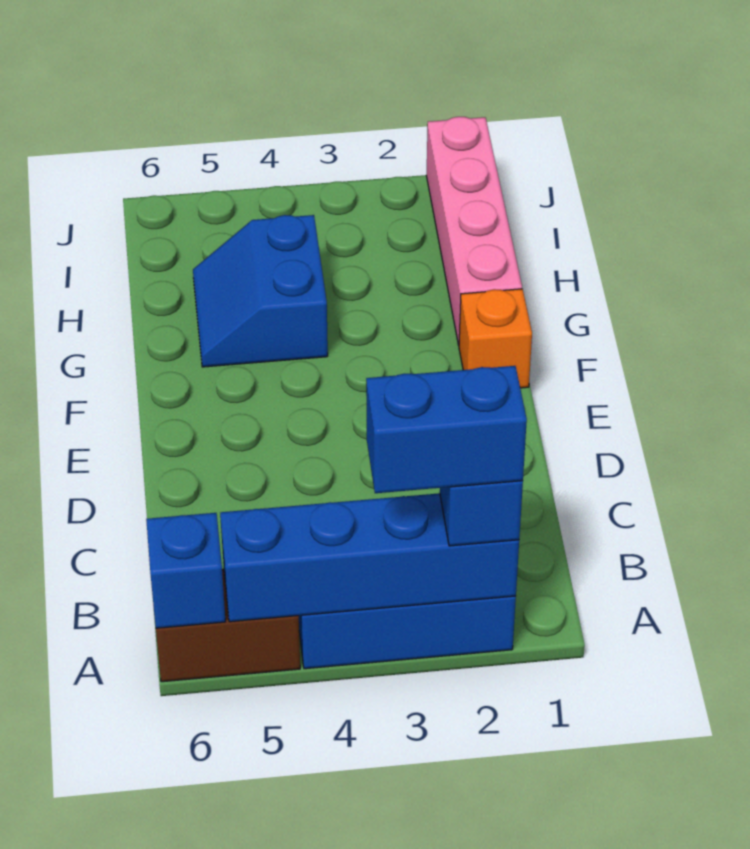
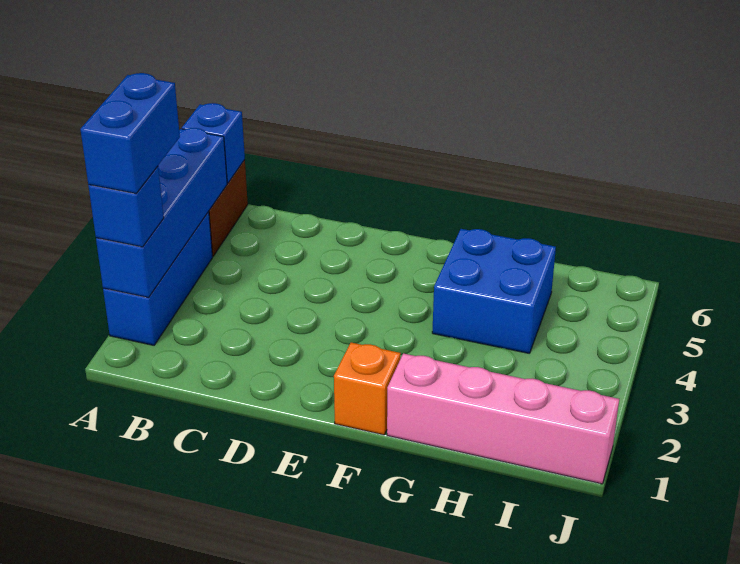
blue slope G4:H5 level 1 top 4 -> blue brick G4:H5 level 1

